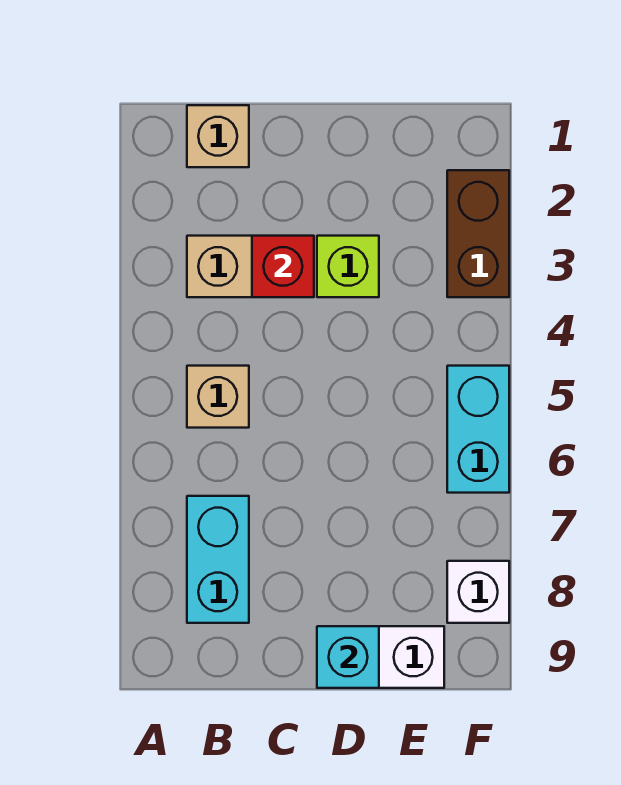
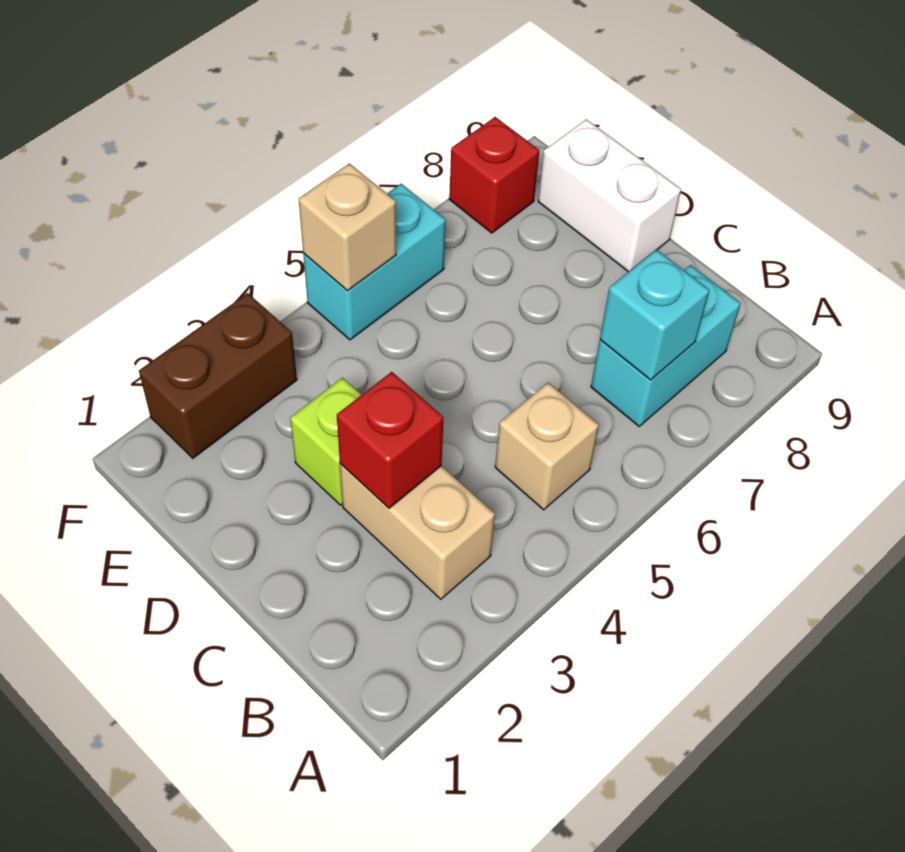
tan brick B1 level 1 -> tan brick F5 level 2
cyan brick D9 level 2 -> cyan brick B7 level 2
white brick F8 level 1 -> red brick F8 level 1

